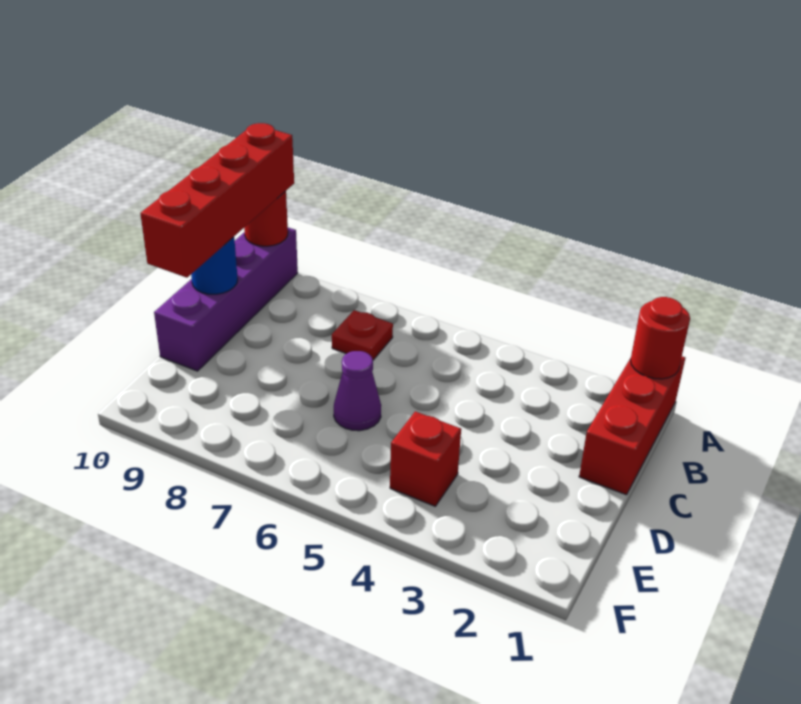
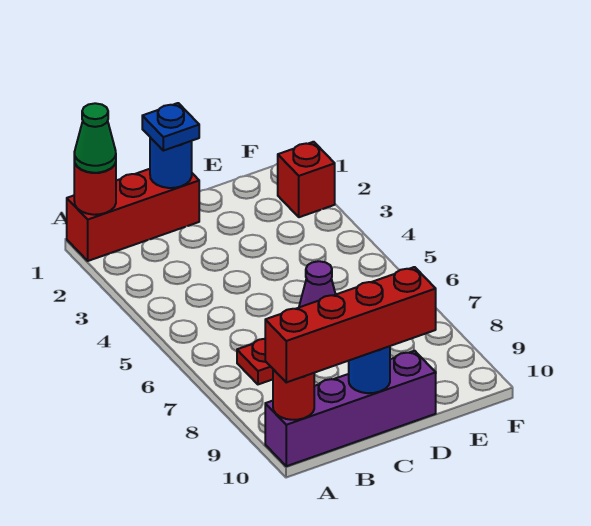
none -> green cone A1 level 3
none -> blue round brick C1 level 2
none -> blue plate C1 level 3
red brick E4 level 1 -> red brick F2 level 1

